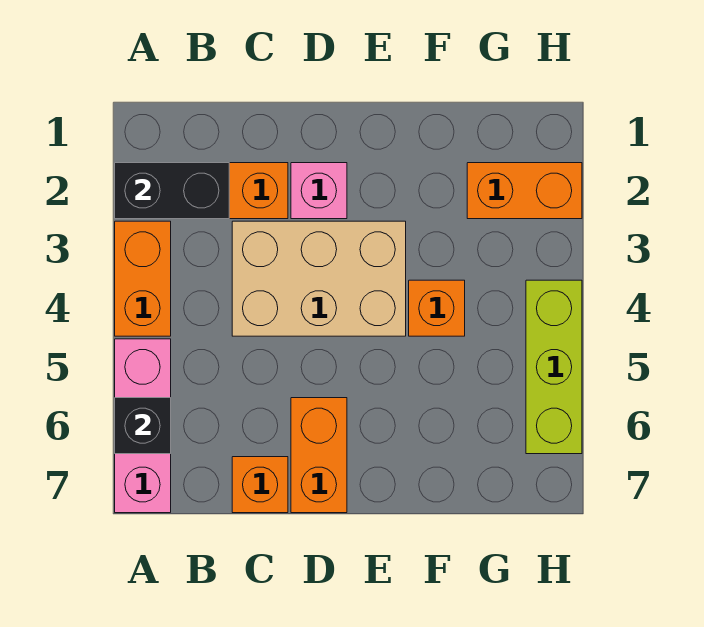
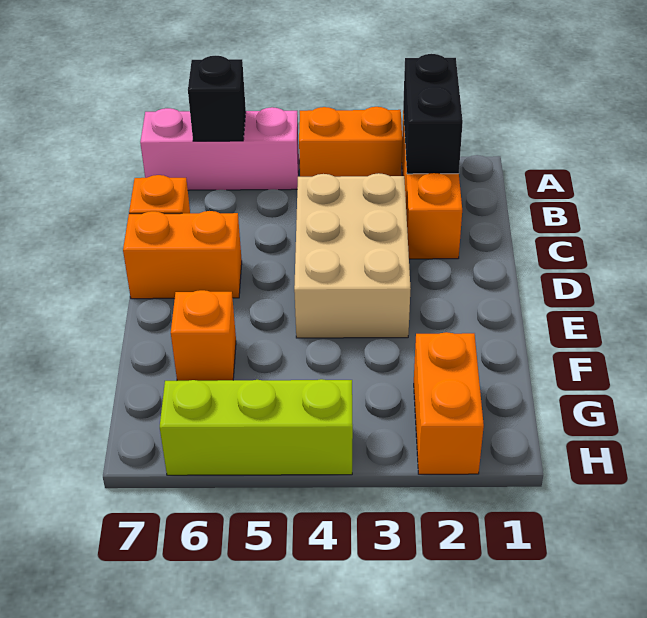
pink brick D2 level 1 -> none
orange brick F4 level 1 -> orange brick F6 level 1

